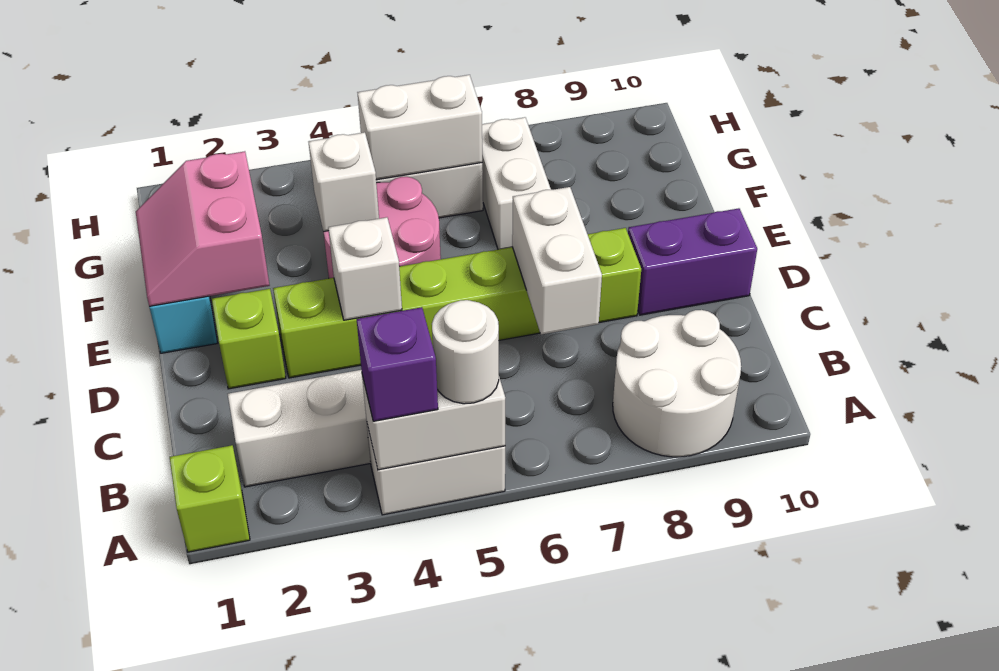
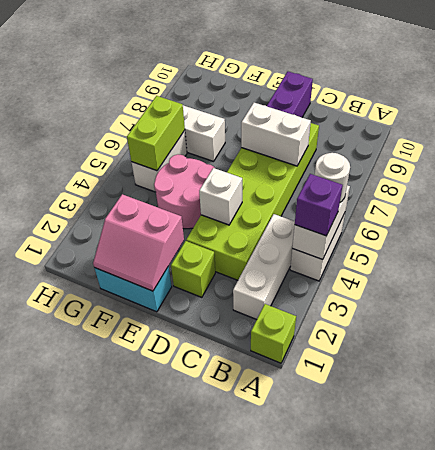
white round brick A8:B9 level 1 -> none
lime brick D3:D8 level 1 -> lime brick C3:D8 level 1
white brick F4 level 2 -> none
white brick G5:G6 level 2 -> lime brick G5:G6 level 2

